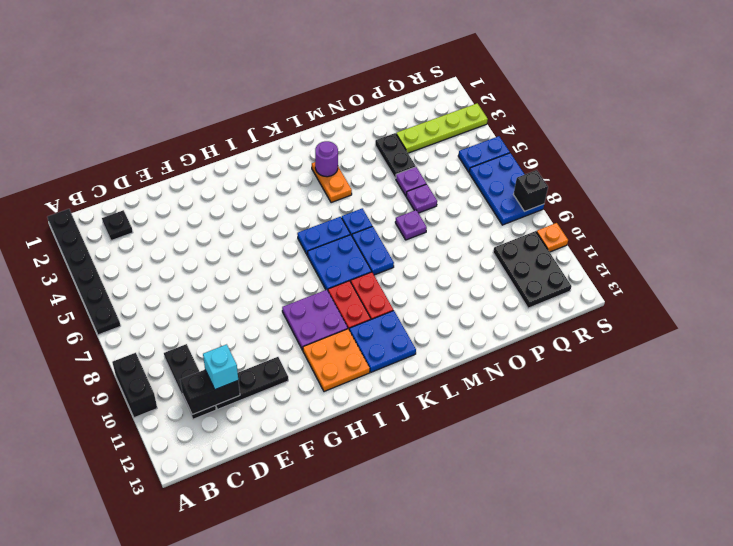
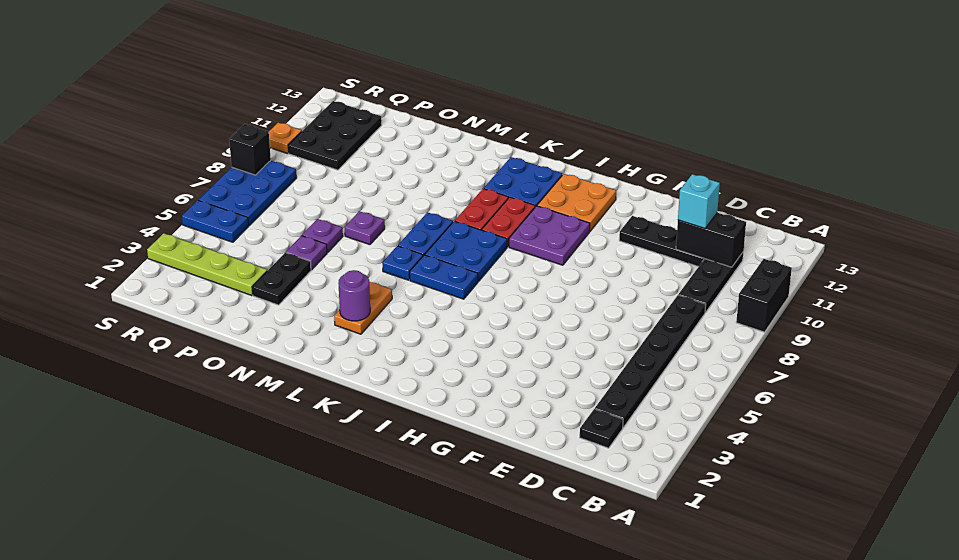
black plate A1:A6 level 1 -> black plate C3:C8 level 1

